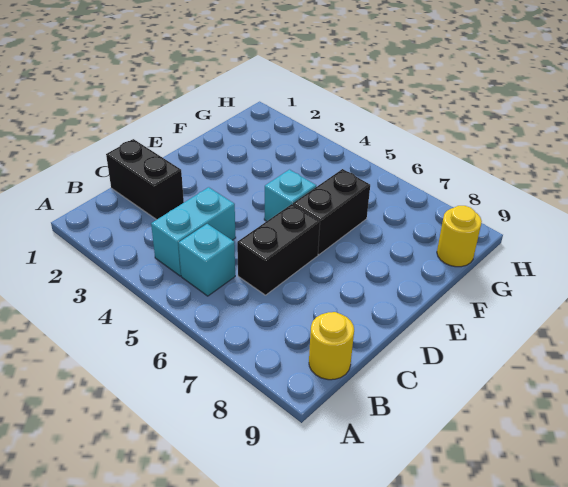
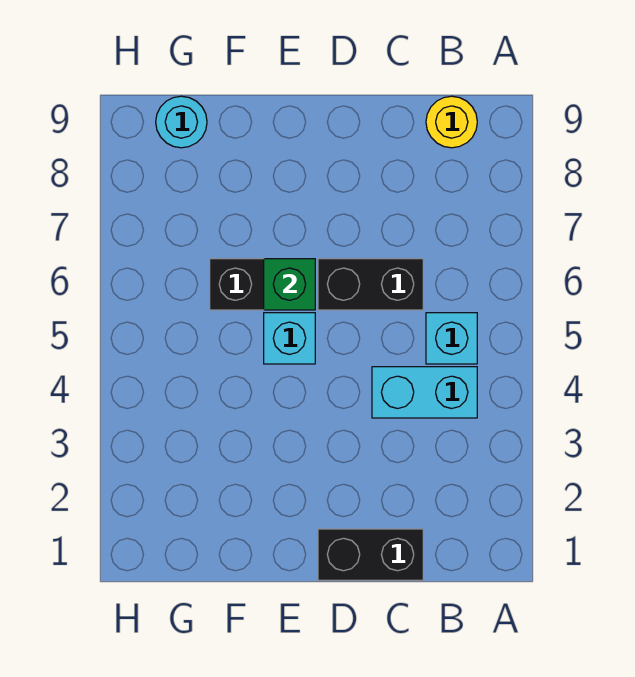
black brick C1:C2 level 1 -> black brick C1:D1 level 1
none -> green brick E6 level 2
yellow round brick G9 level 1 -> cyan round brick G9 level 1

